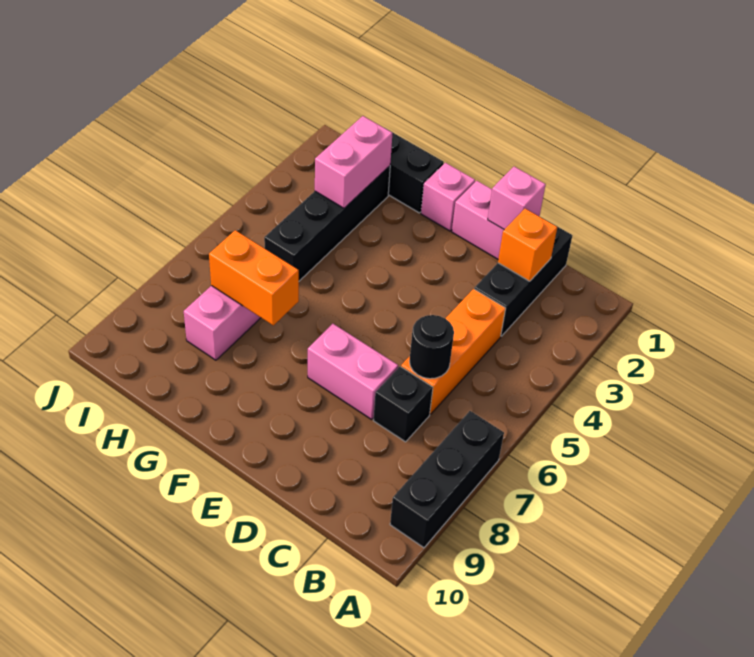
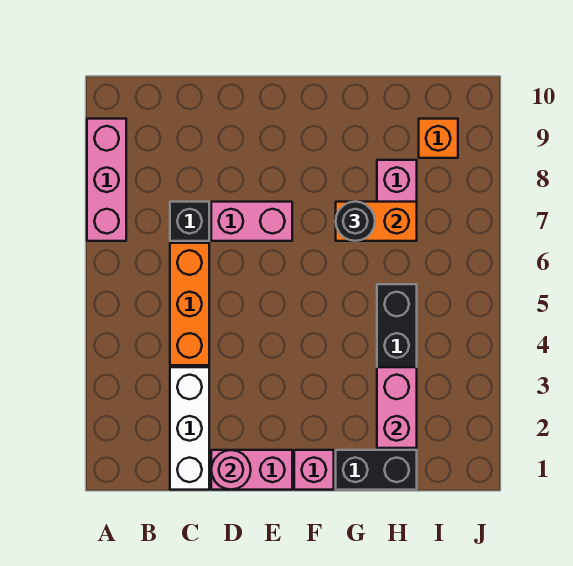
black brick A7:A9 level 1 -> pink brick A7:A9 level 1
black brick C1:C3 level 1 -> white brick C1:C3 level 1
orange brick C2 level 2 -> orange brick I9 level 1
black round brick C6 level 2 -> black round brick G7 level 3
pink brick D1 level 2 -> pink round brick D1 level 2

